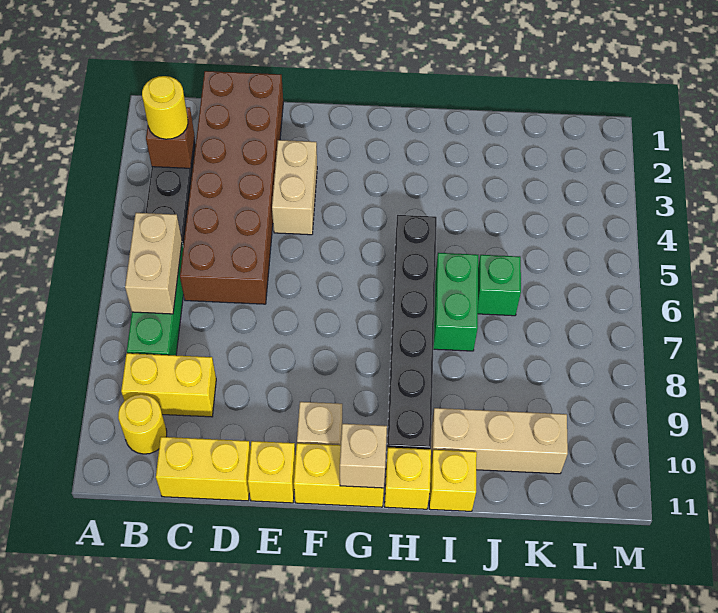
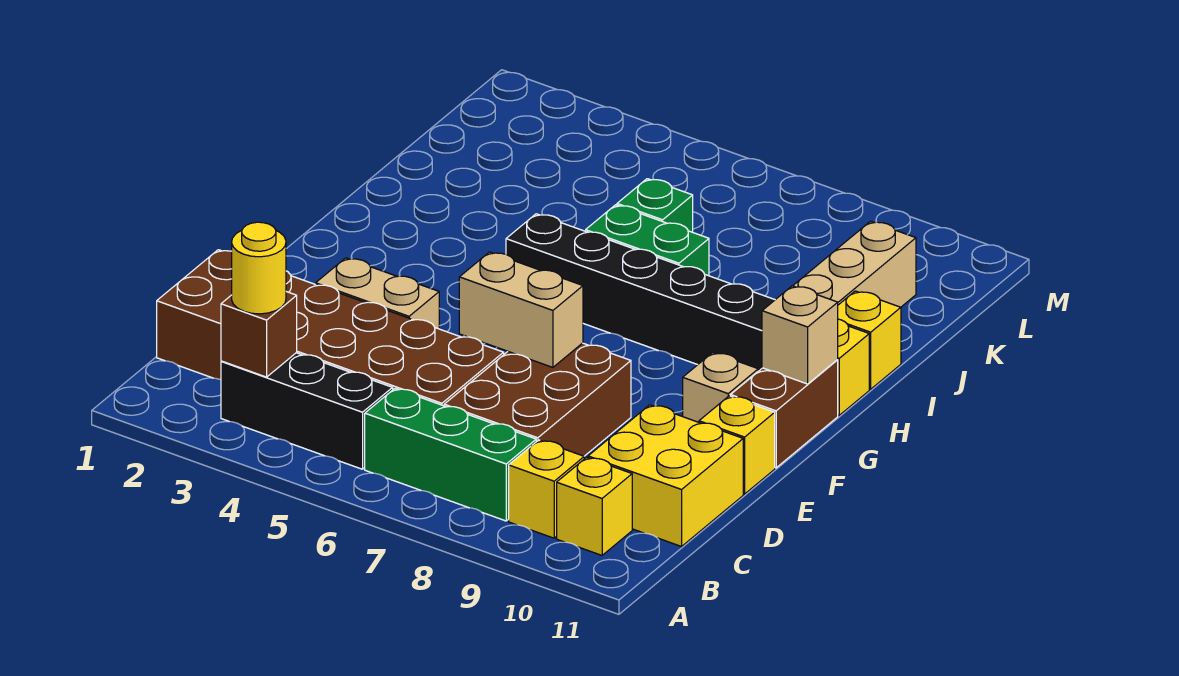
tan brick B6:B7 level 2 -> tan brick E6:E7 level 2
yellow brick B9:C9 level 1 -> yellow brick B9 level 1
yellow round brick B10 level 1 -> yellow brick B10 level 1
none -> brown brick C7:E8 level 1
yellow brick C11:D11 level 1 -> yellow brick C10:D11 level 1
yellow brick F11:G11 level 1 -> brown brick F11:G11 level 1

